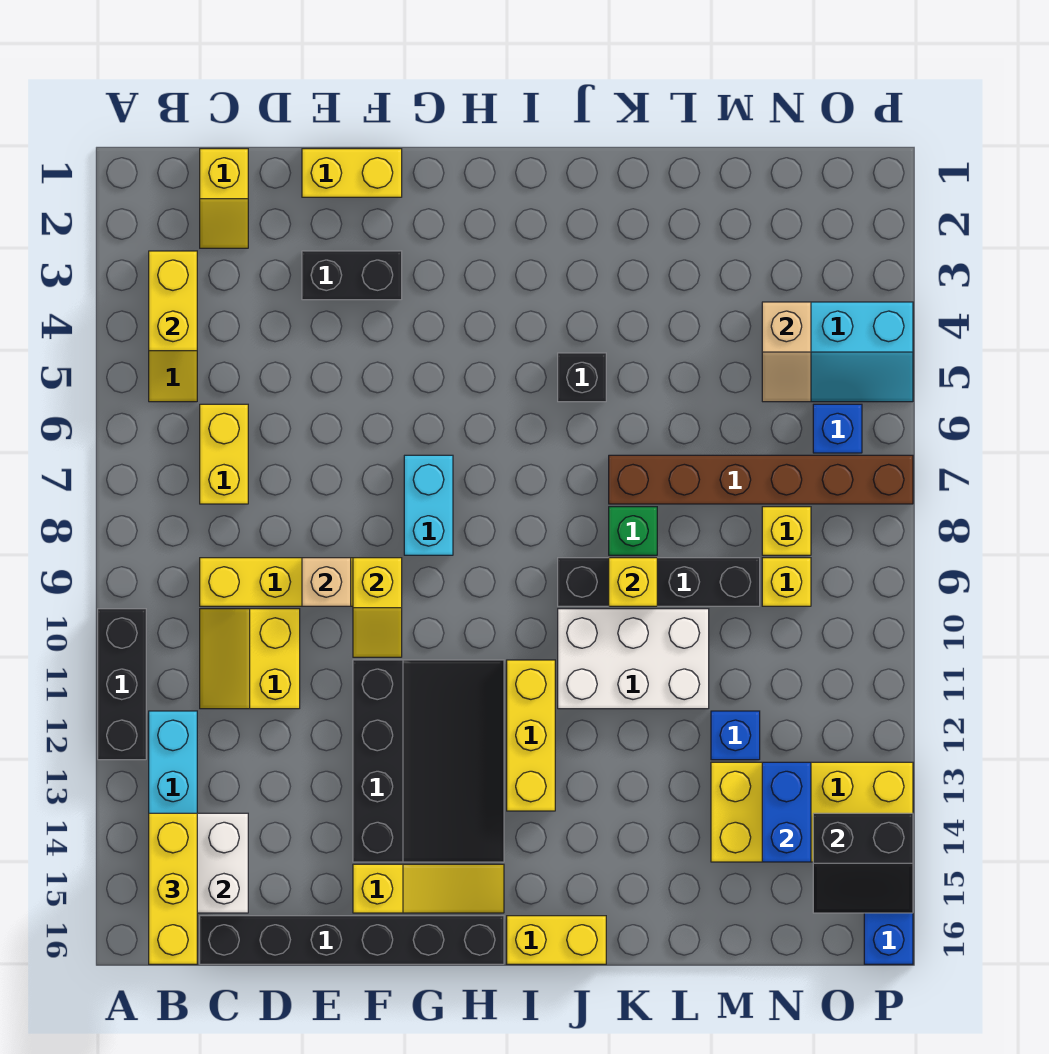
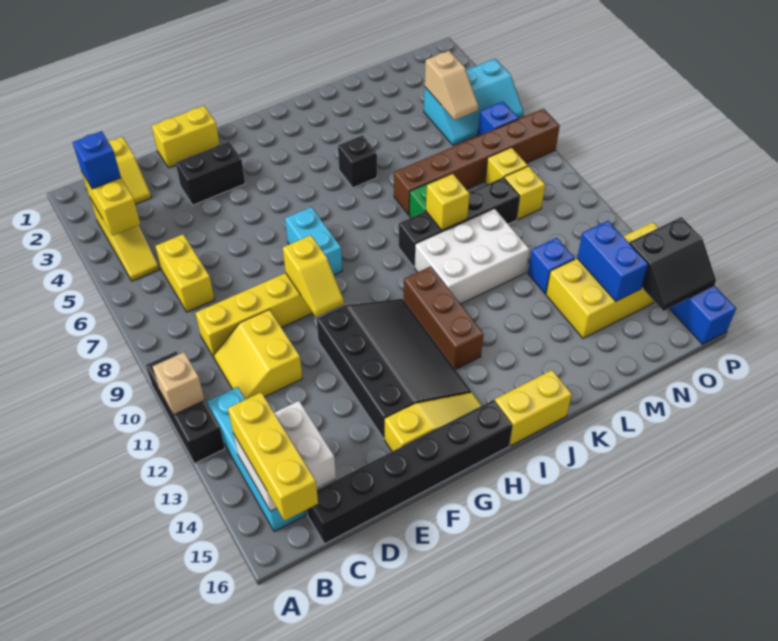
none -> blue brick B3 level 3
tan brick E9 level 2 -> tan brick A11 level 2
yellow brick I11:I13 level 1 -> brown brick I11:I13 level 1

